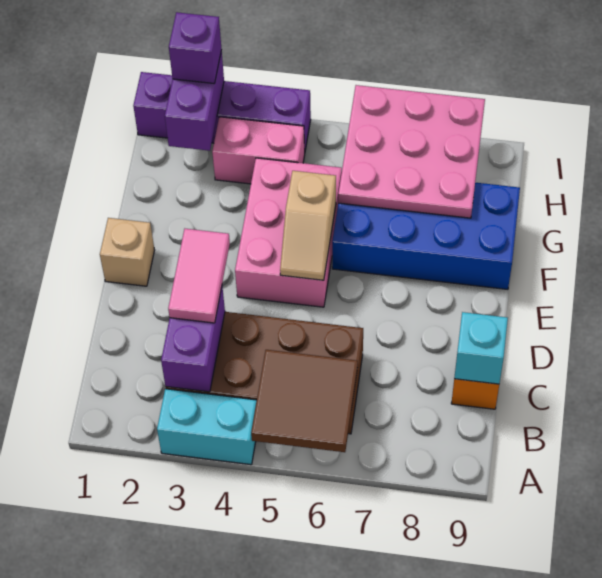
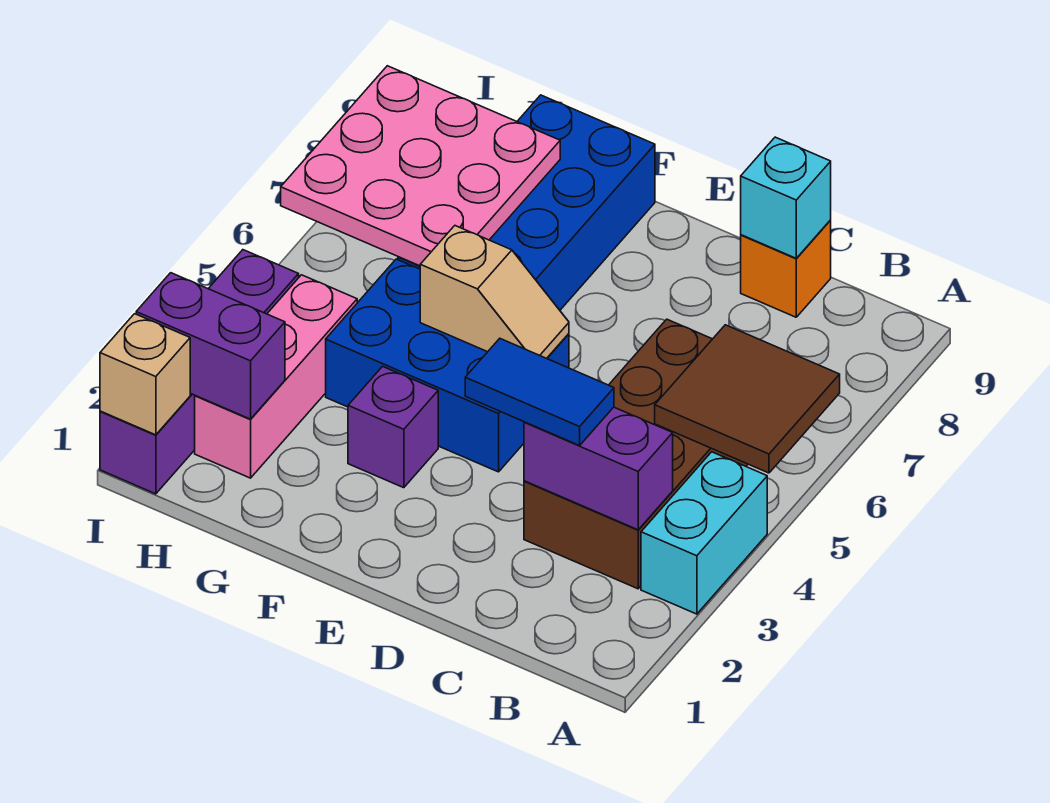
pink tile C3:D3 level 3 -> blue tile C3:D3 level 3
tan brick E1 level 1 -> tan brick I1 level 2
pink brick E4:G5 level 1 -> blue brick E4:G5 level 1
pink brick H3:H4 level 1 -> pink brick H2:H4 level 1
purple brick I2 level 3 -> purple brick F3 level 1

